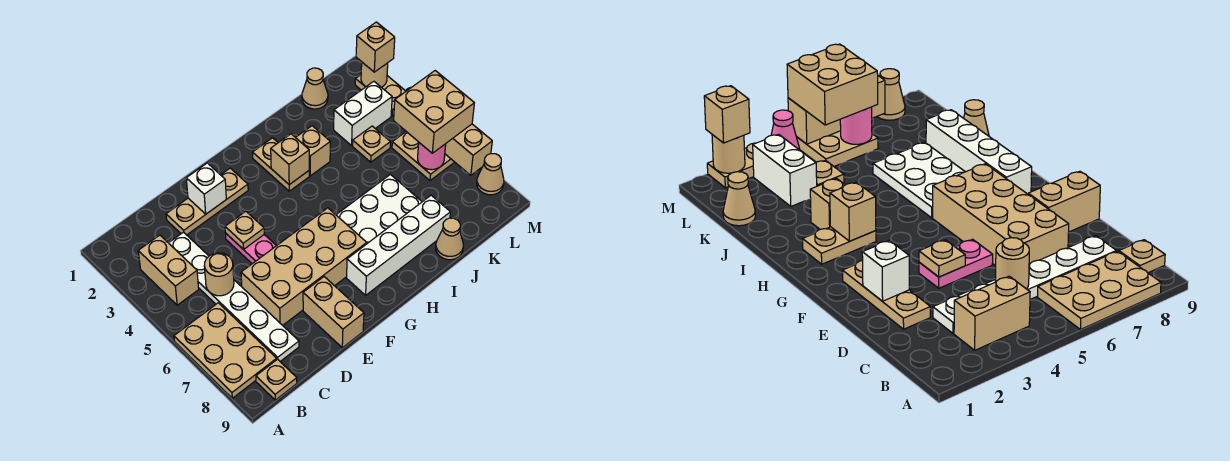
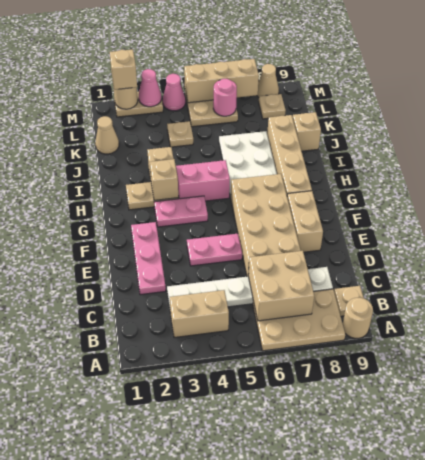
tan round brick C5 level 2 -> tan round brick A9 level 1
tan plate D2:F2 level 1 -> pink plate D2:F2 level 1
white brick E2 level 2 -> none
tan plate E4 level 2 -> tan plate L8 level 1
tan brick E8:E9 level 1 -> tan brick E8:F8 level 1
none -> pink plate G3:G4 level 1
white brick G8:J8 level 1 -> tan brick G8:J8 level 1
none -> pink brick H4:H5 level 1
tan cone J9 level 1 -> tan brick J9 level 1
white brick K3:L3 level 1 -> none
tan brick L5:M6 level 3 -> tan brick B6:C7 level 2
none -> pink cone M3 level 2

